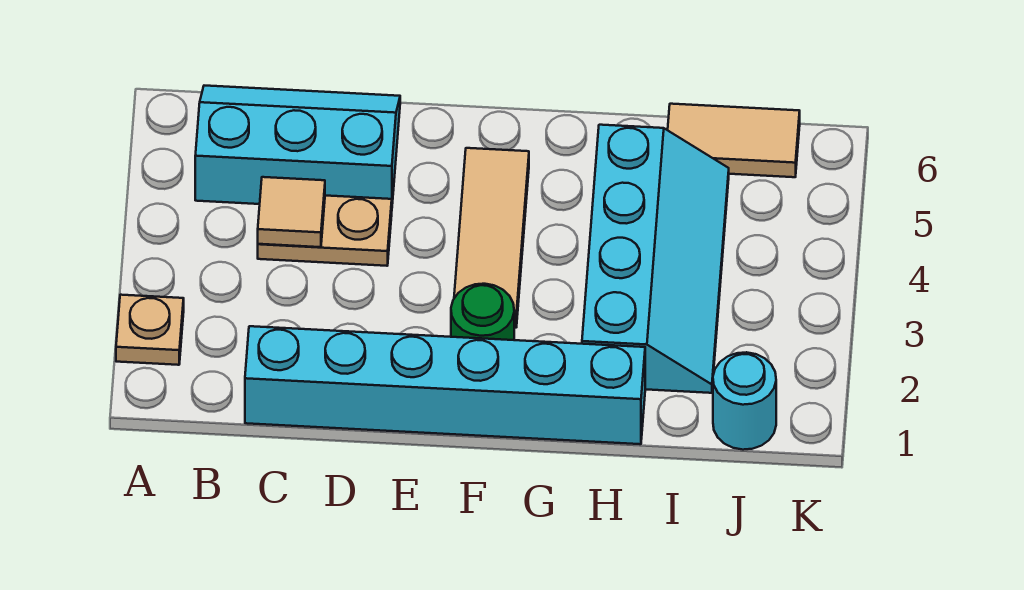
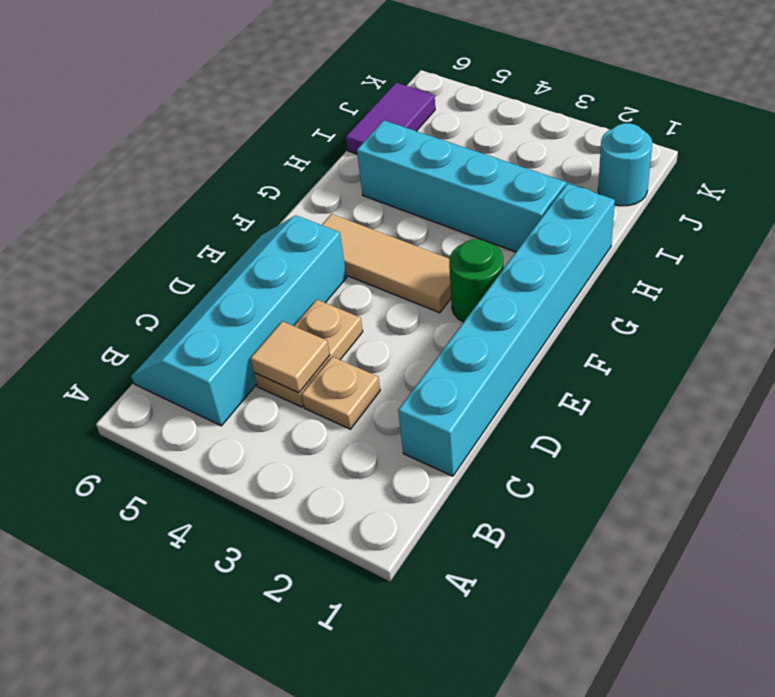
tan plate A2 level 1 -> tan plate C3 level 1
cyan slope B5:D6 level 1 top 5 -> cyan slope B5:E6 level 1 top 5
tan tile I6:J6 level 1 -> purple tile I6:J6 level 1

